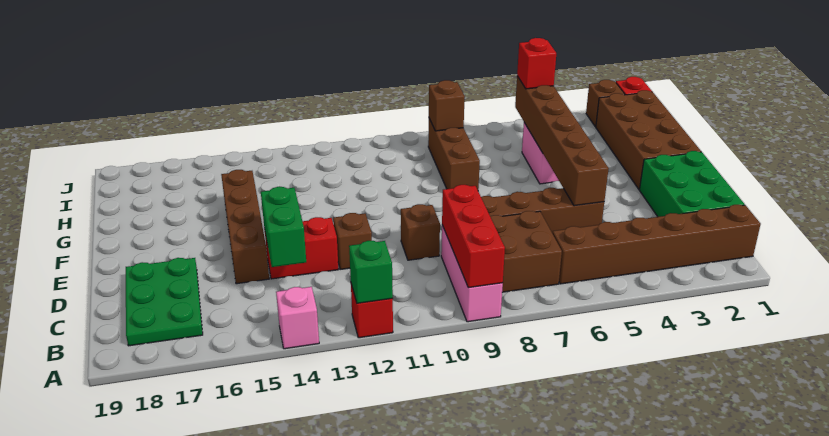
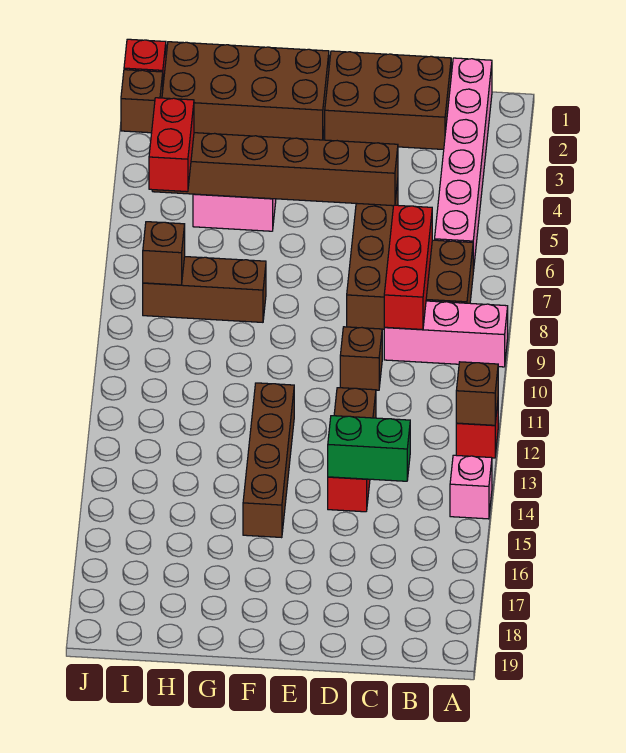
red brick A9:C9 level 2 -> red brick C7:C9 level 2
green brick A12 level 2 -> brown brick A12 level 2
brown brick B1:B6 level 1 -> pink brick B1:B6 level 1
green plate B17:D18 level 1 -> none
green brick C1:E2 level 1 -> brown brick C1:E2 level 1
brown brick D15:G15 level 1 -> brown brick F12:F15 level 1
red brick I5 level 3 -> red brick I5:I6 level 3

